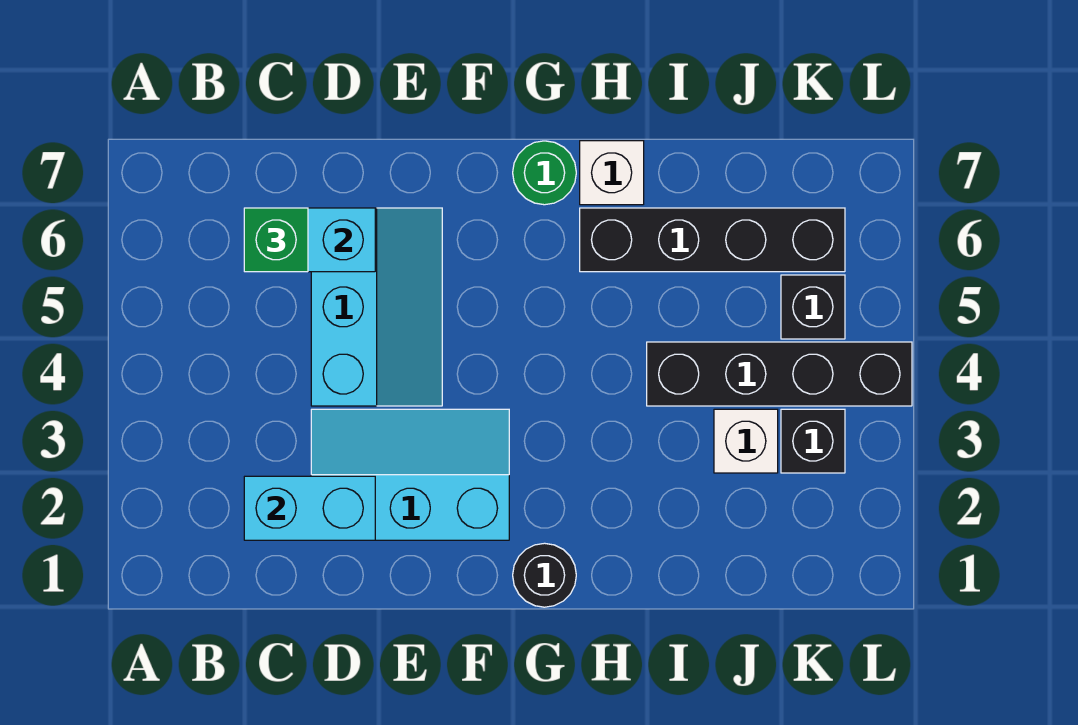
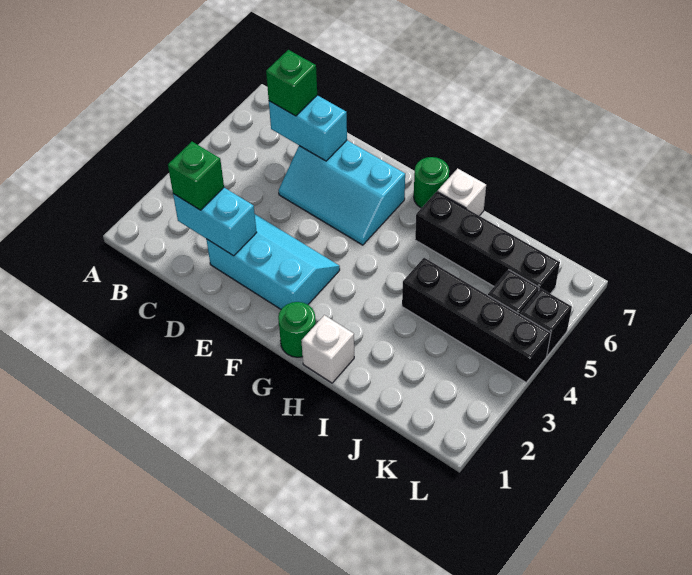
none -> green brick C2 level 3
cyan slope D4:E6 level 1 top D -> cyan slope D5:F6 level 1 top 6
black round brick G1 level 1 -> green round brick G1 level 1
white brick J3 level 1 -> white brick H1 level 1
black brick K3 level 1 -> black brick L5 level 1

